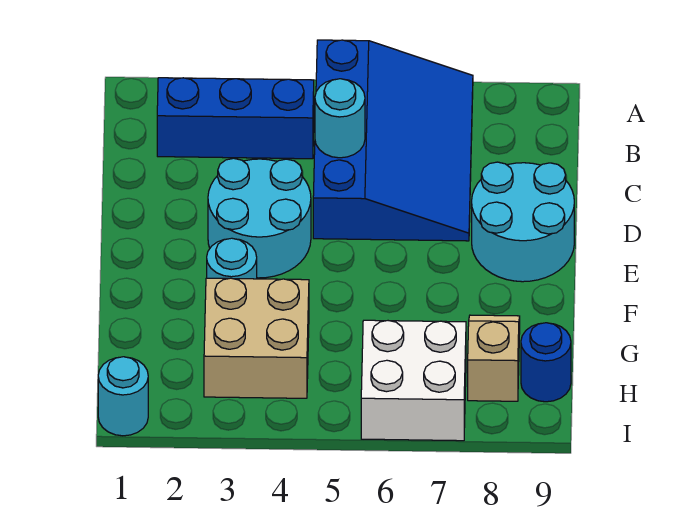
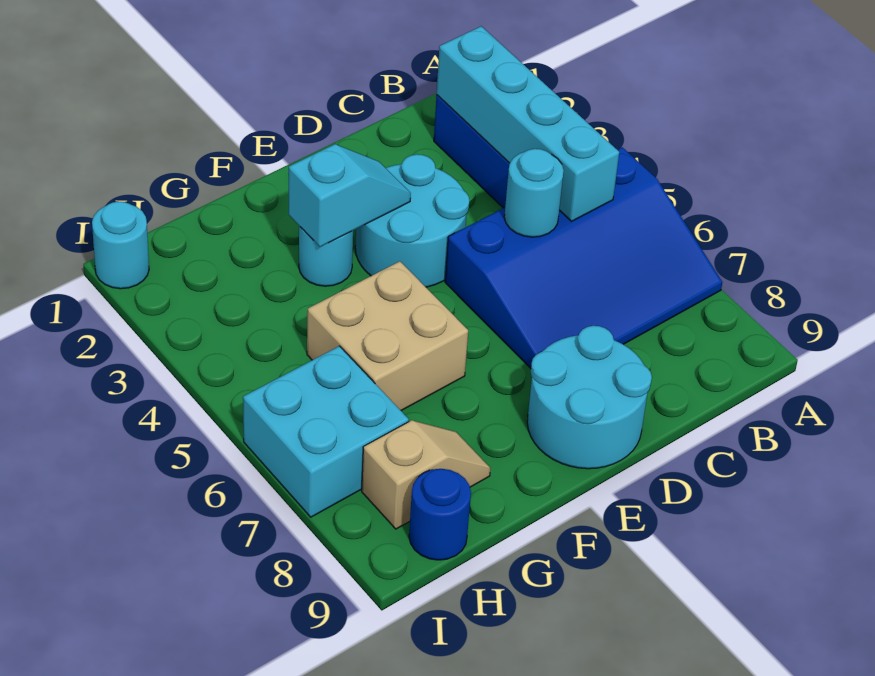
none -> cyan brick B2:B5 level 2
none -> cyan slope E3:F3 level 2 top F
tan brick G3:H4 level 1 -> tan brick F5:G6 level 1
white brick H6:I7 level 1 -> cyan brick H6:I7 level 1

